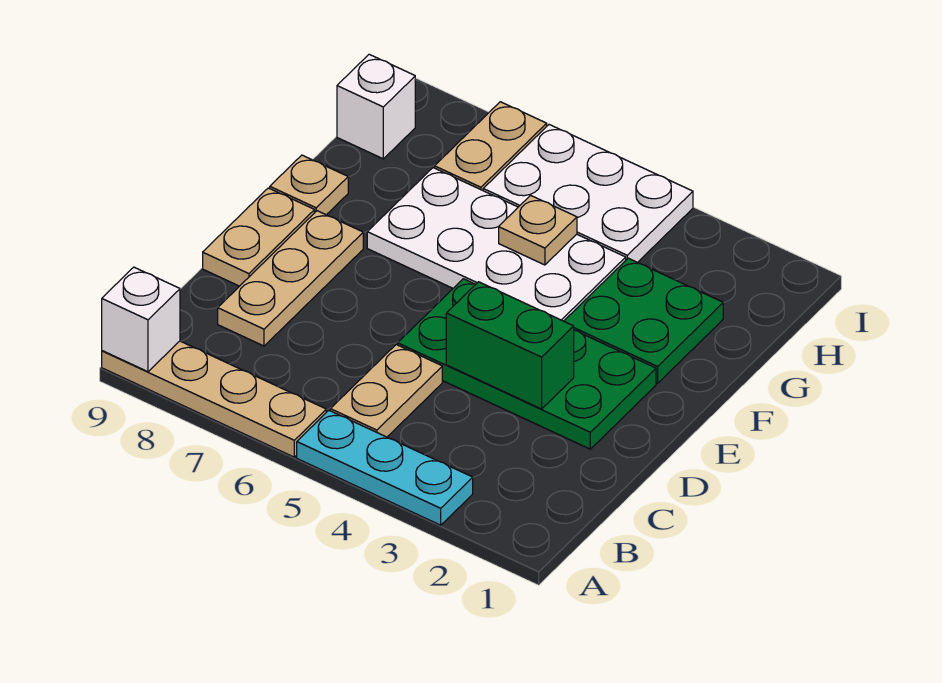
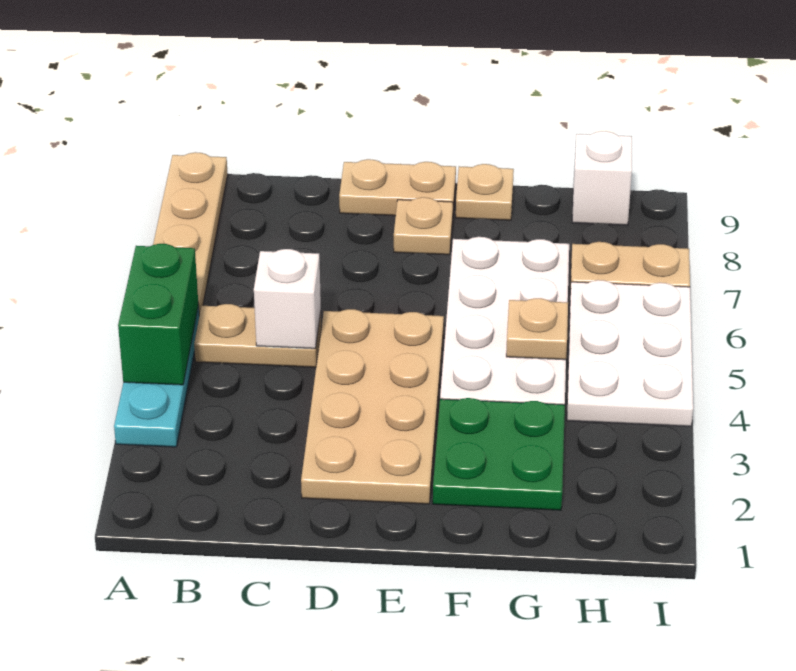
white brick A9 level 2 -> white brick C5 level 2
tan plate C8:E8 level 1 -> tan plate E8 level 1
green plate D2:E5 level 1 -> tan plate D2:E5 level 1
green brick D3:D4 level 2 -> green brick A4:A5 level 2

